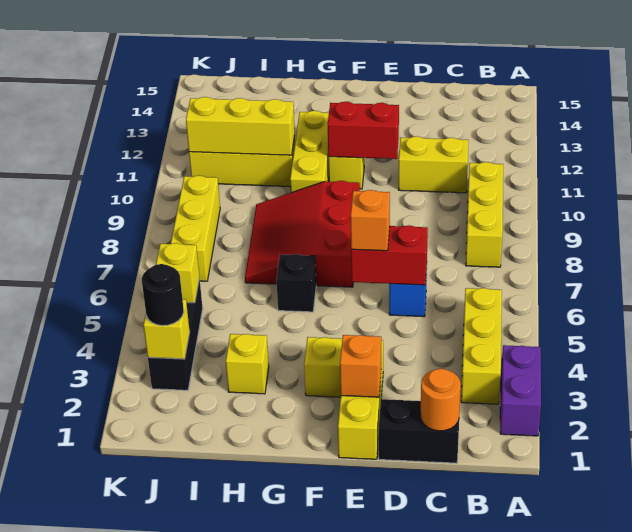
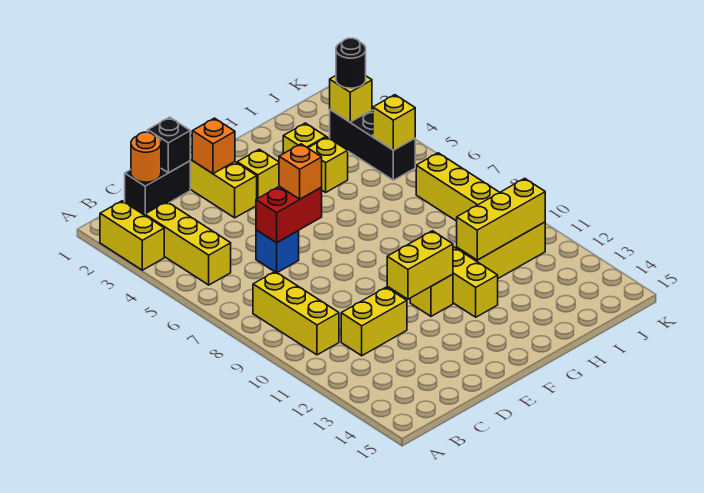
purple brick A2:A3 level 1 -> yellow brick A2:A3 level 1
red brick E11:F11 level 2 -> yellow brick E11:F11 level 2
red slope F7:H9 level 1 top F -> none
black brick G6 level 1 -> black brick D1 level 2
none -> yellow brick H4 level 1

